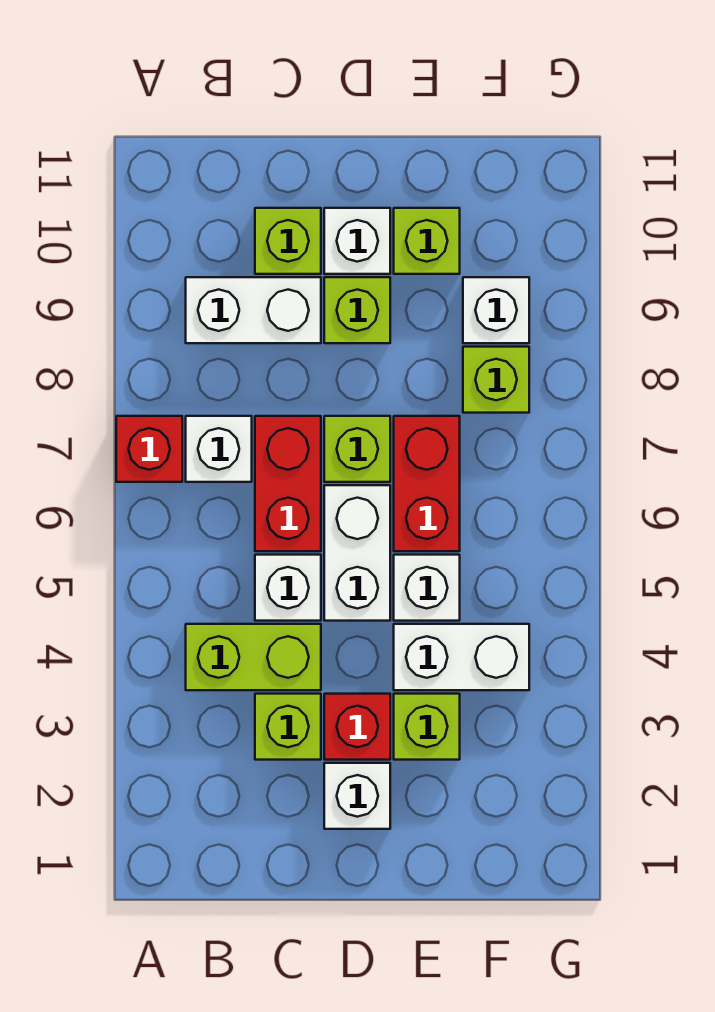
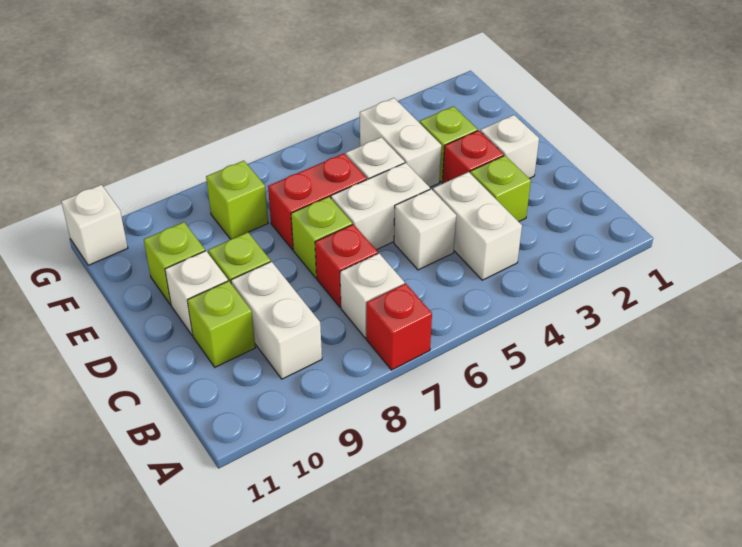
lime brick B4:C4 level 1 -> white brick B4:C4 level 1
red brick C6:C7 level 1 -> red brick C7 level 1
white brick F9 level 1 -> white brick G11 level 1

